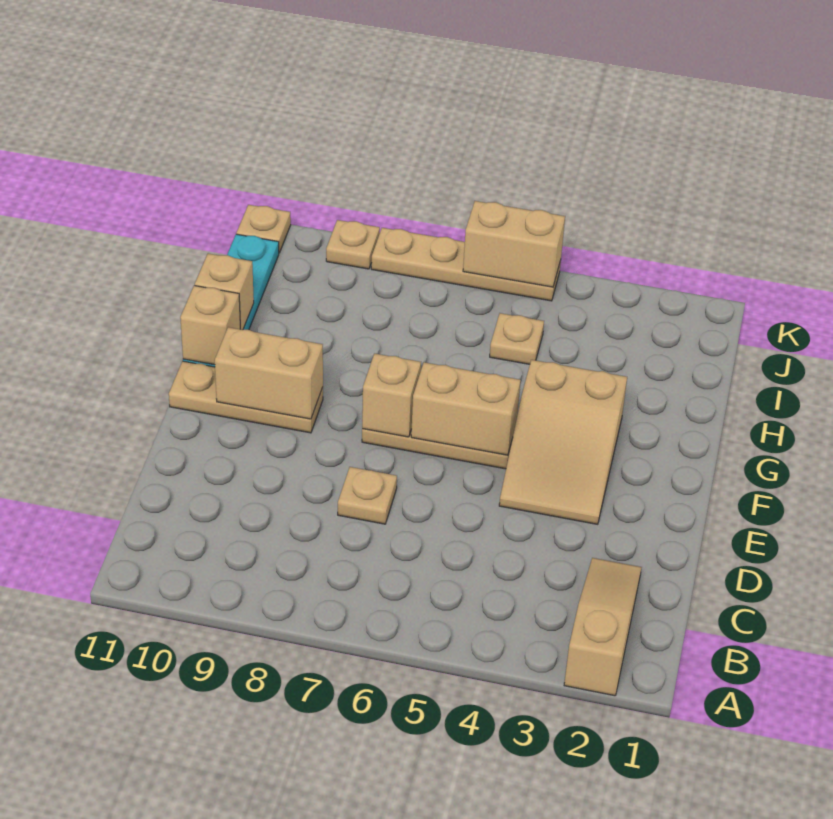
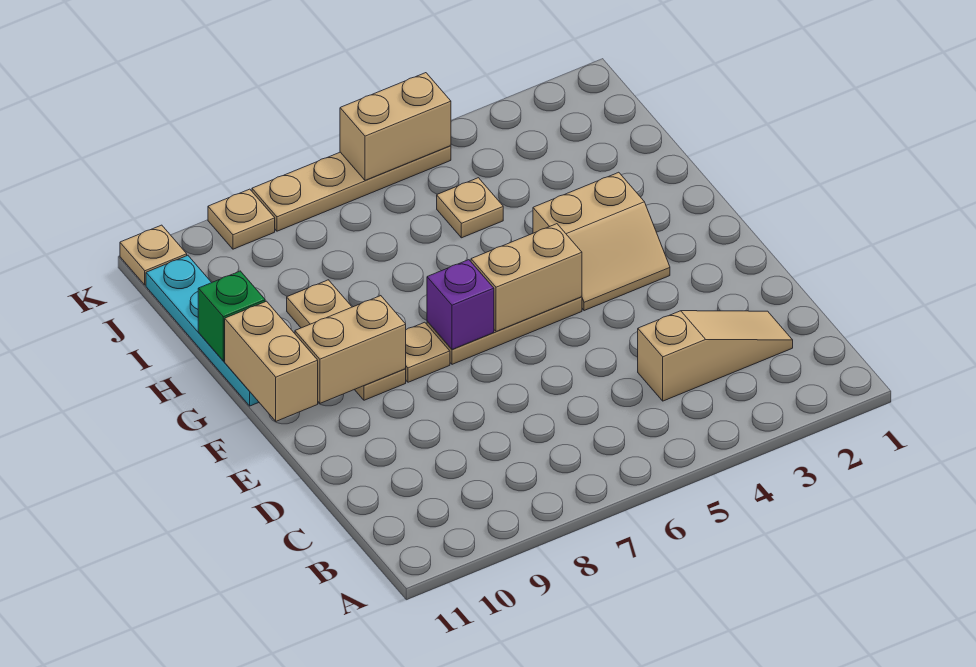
tan slope A2:C2 level 1 top A -> tan slope C2:C4 level 1 top 4
tan plate D7 level 1 -> tan plate F8 level 1
tan slope E3:G4 level 1 top G -> tan slope F3:G4 level 1 top G
tan brick F7 level 2 -> purple brick F7 level 2
tan plate F9:F11 level 1 -> tan plate F9:H9 level 1
tan brick G11 level 2 -> tan brick F11:G11 level 2
tan brick H11 level 2 -> green brick H11 level 2

